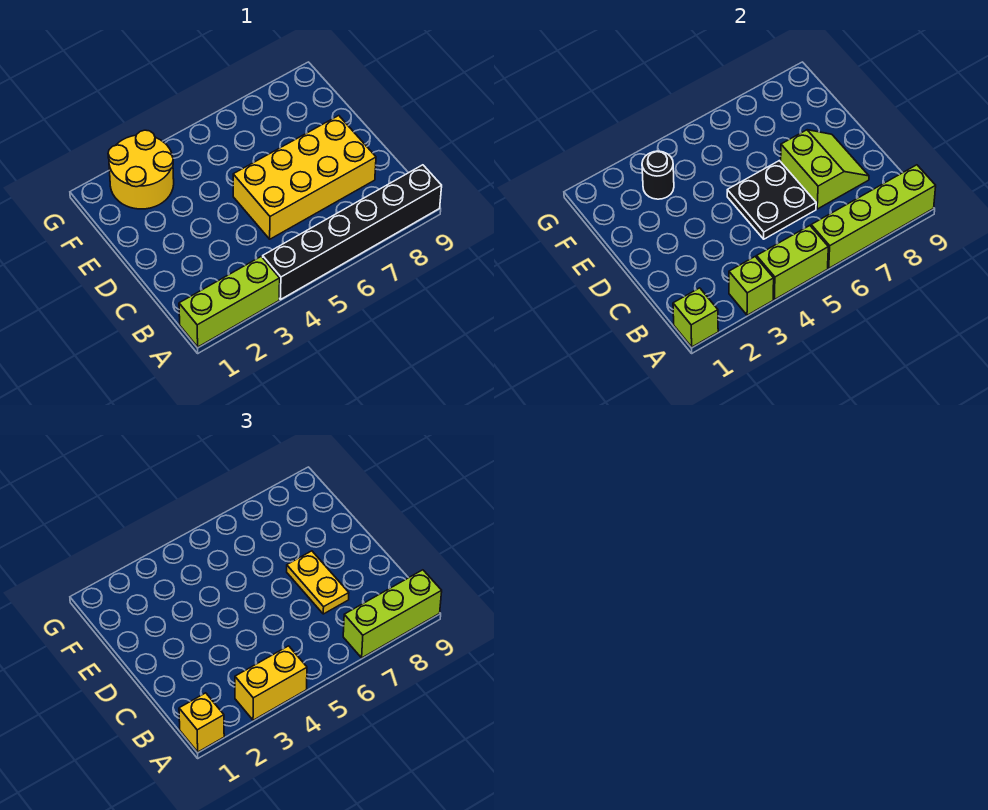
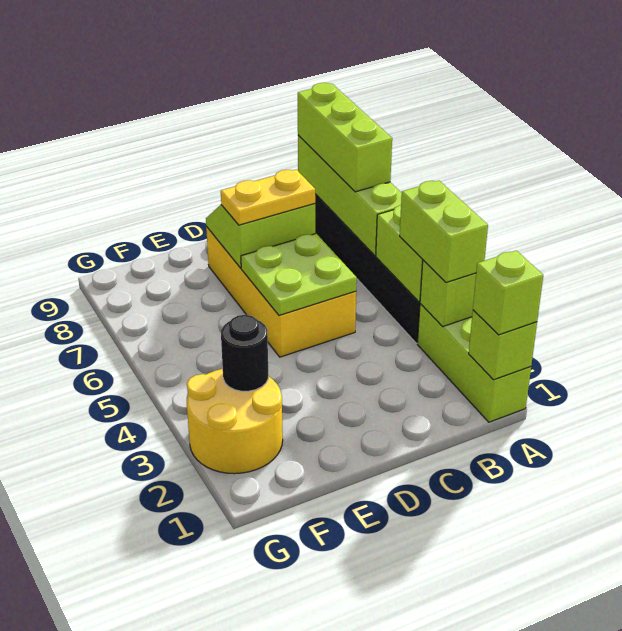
yellow brick A1 level 3 -> lime brick A1 level 3
yellow brick A3:A4 level 3 -> lime brick A3:A4 level 3
black plate C5:D6 level 2 -> lime plate C5:D6 level 2

